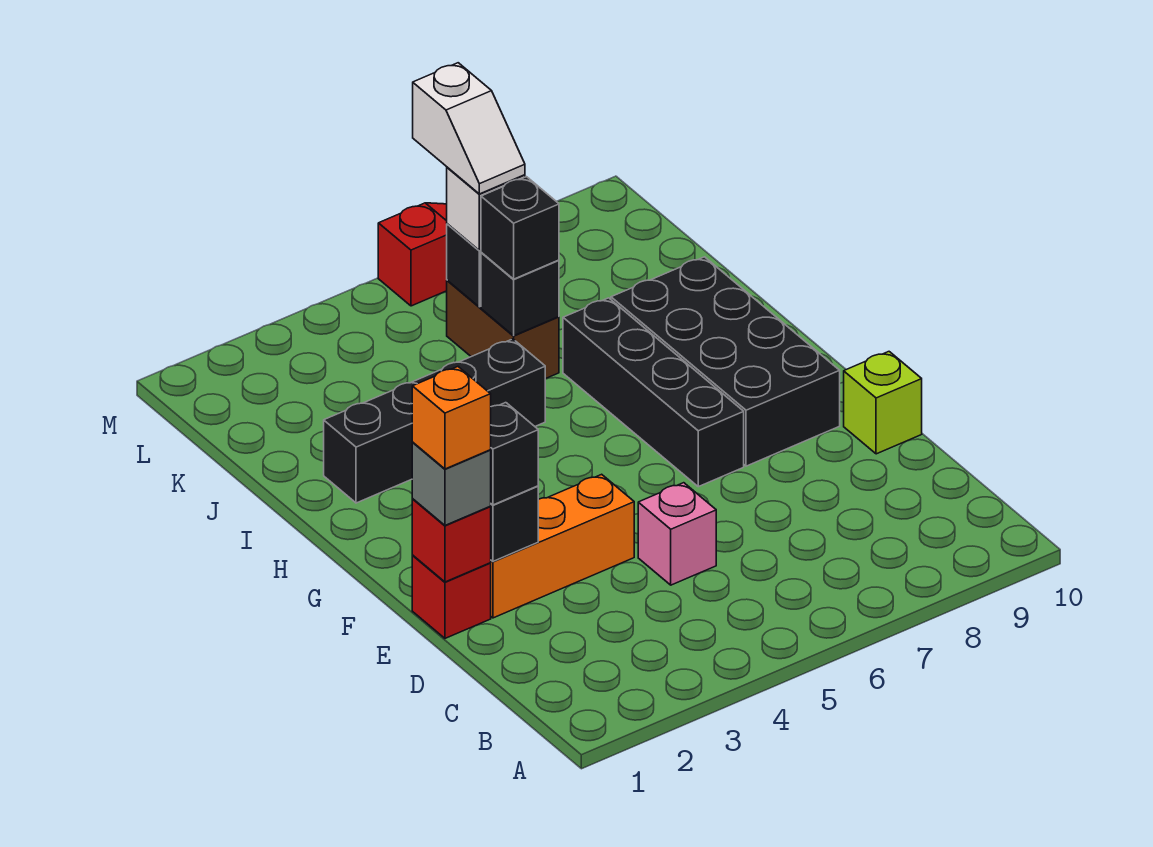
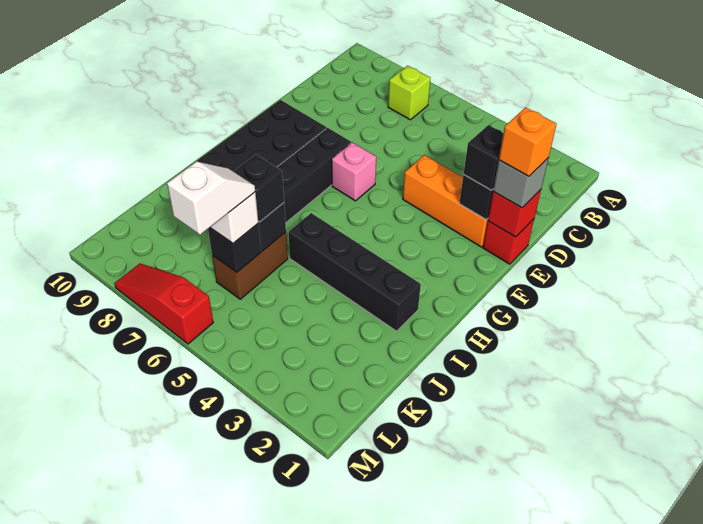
pink brick D5 level 1 -> pink brick F6 level 1
lime brick E10 level 1 -> lime brick B7 level 1

